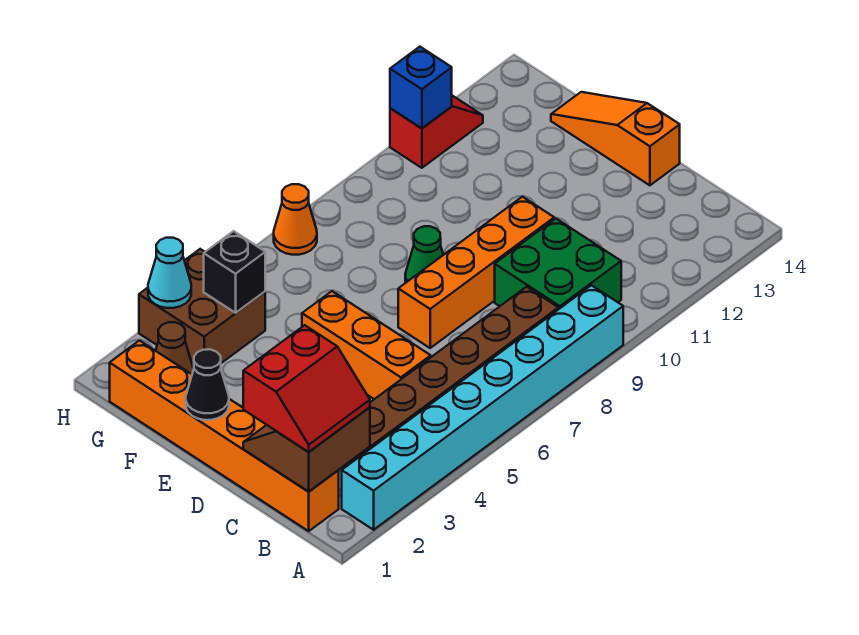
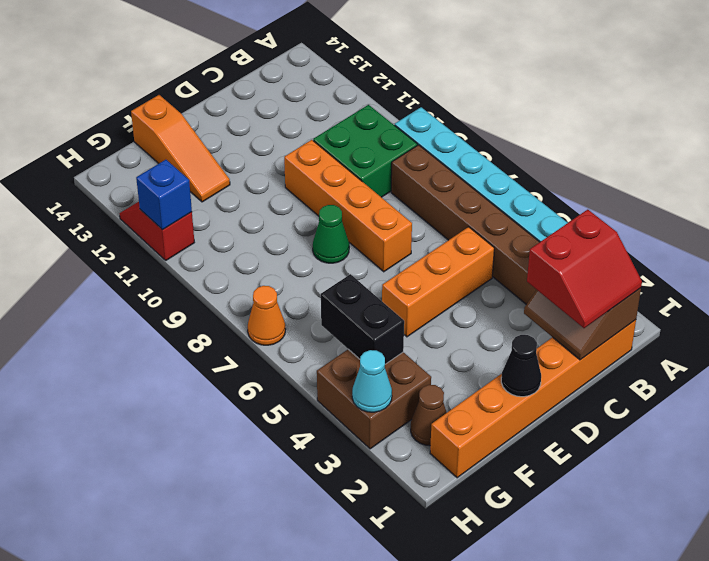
red slope B1:C2 level 3 top C -> red slope B1:C2 level 3 top 2
orange slope D14:F14 level 1 top D -> orange slope F12:F14 level 1 top 14
black brick G4 level 2 -> black brick G4:G5 level 2

